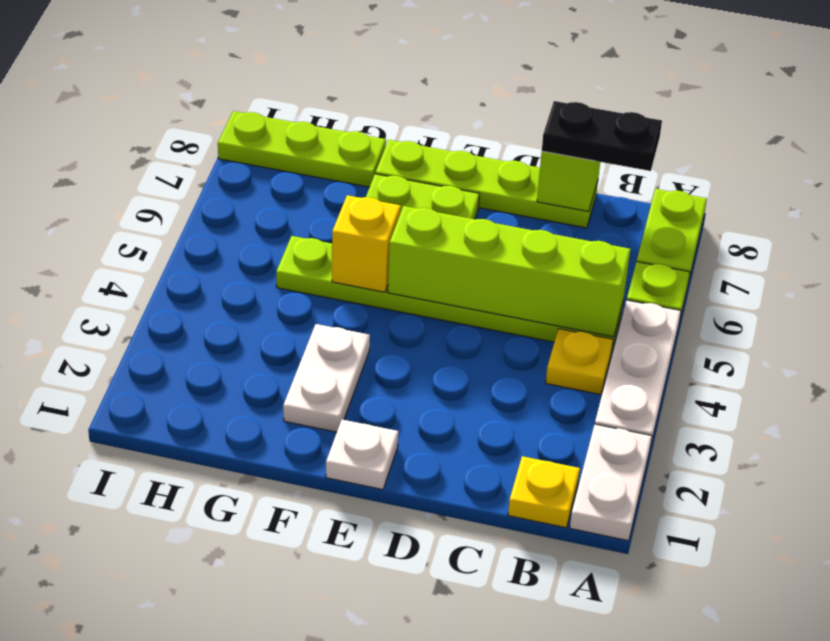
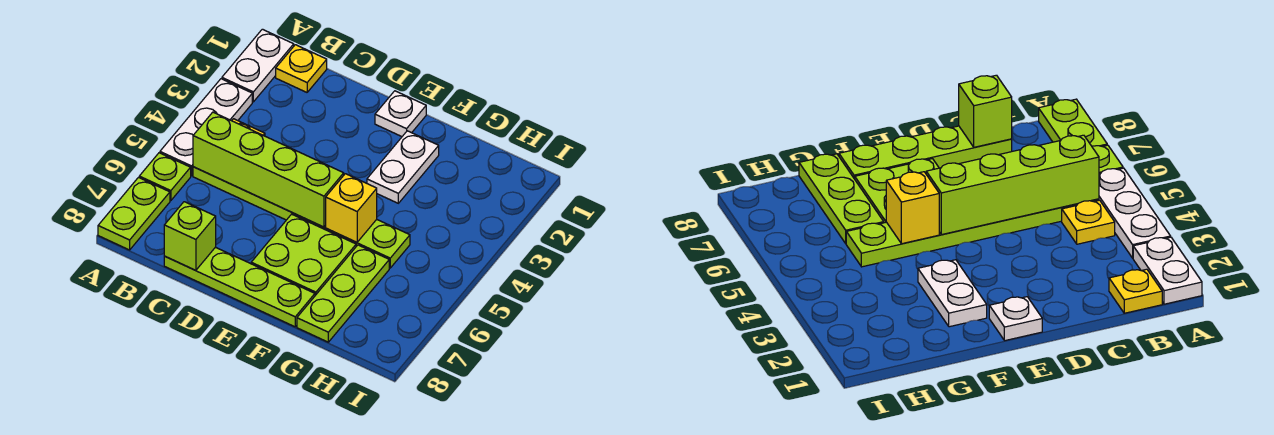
black plate B8:C8 level 3 -> none
lime plate G8:I8 level 1 -> lime plate G6:G8 level 1

